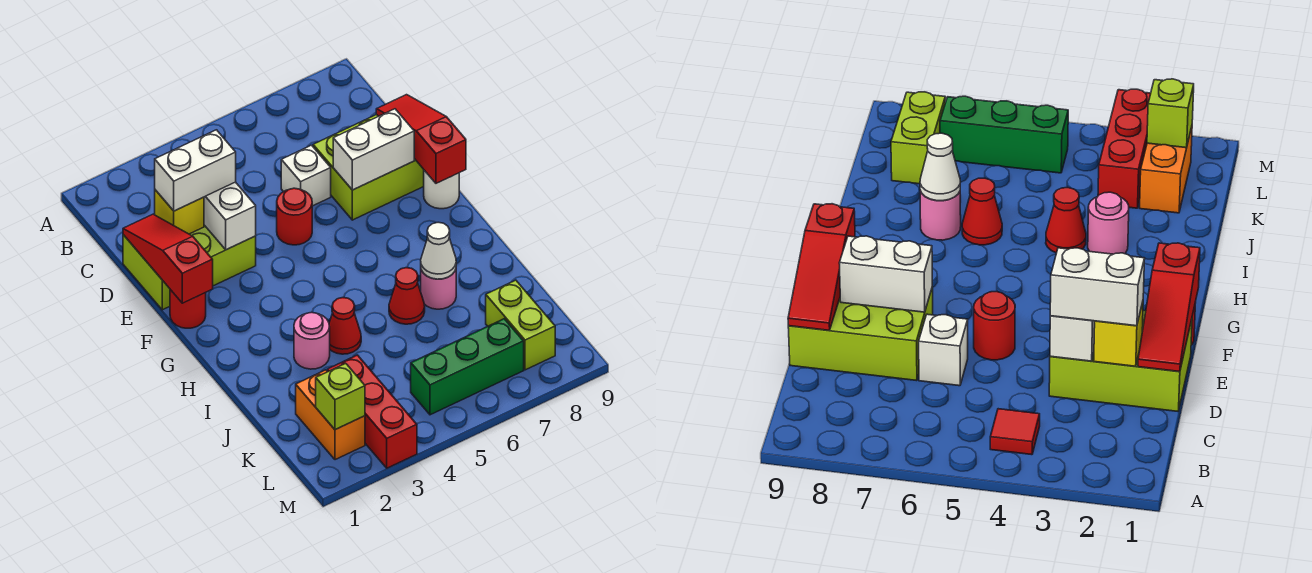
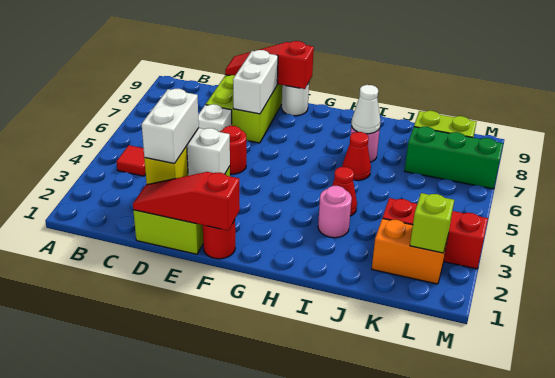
green brick L5:L7 level 1 -> green brick K7:M7 level 1

